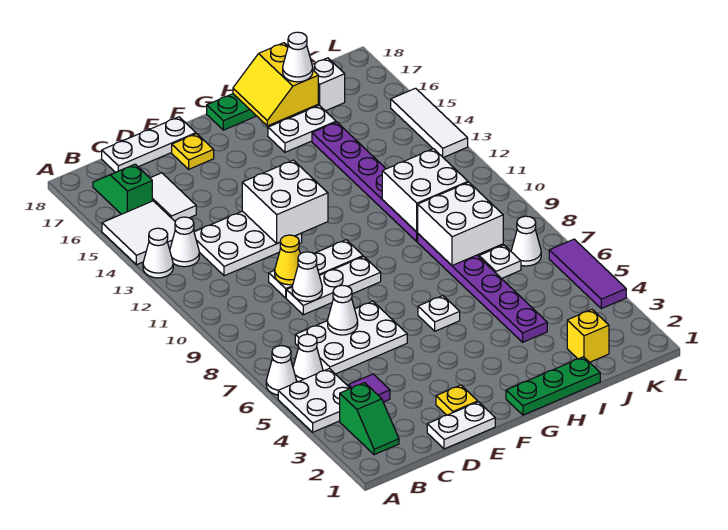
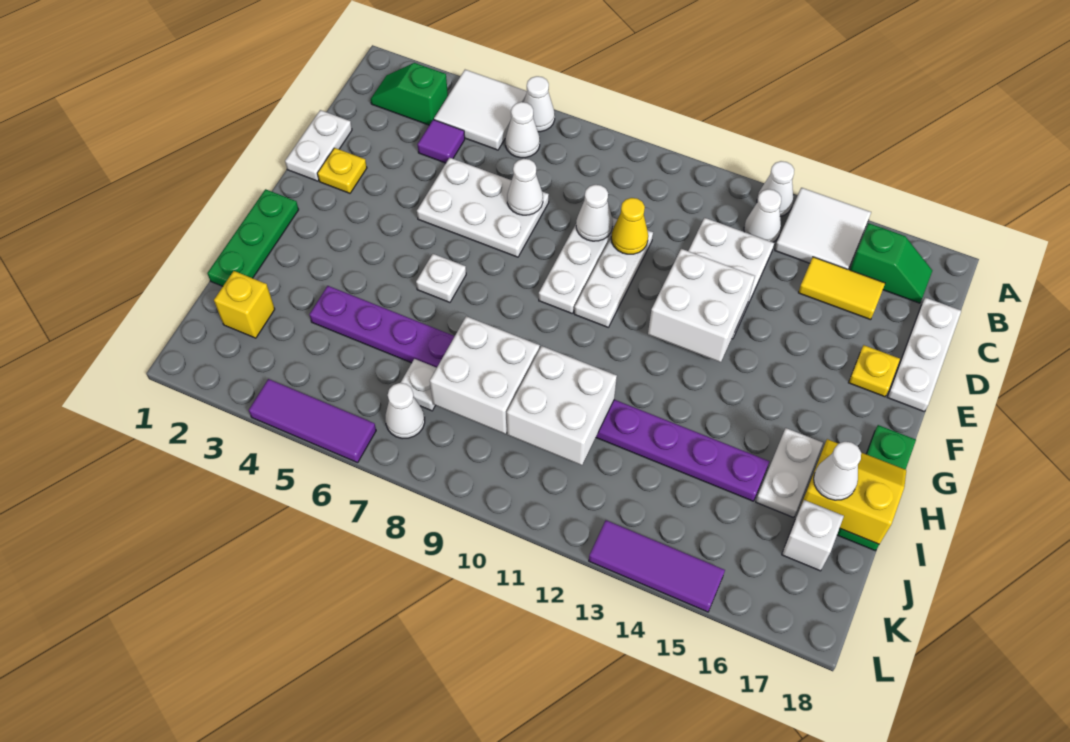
white plate A4:B5 level 1 -> white tile A4:B5 level 1
white plate C6:E7 level 1 -> white plate D5:E7 level 1
white tile C15:C16 level 1 -> yellow tile C15:C16 level 1
white tile L13:L15 level 1 -> purple tile L13:L15 level 1

